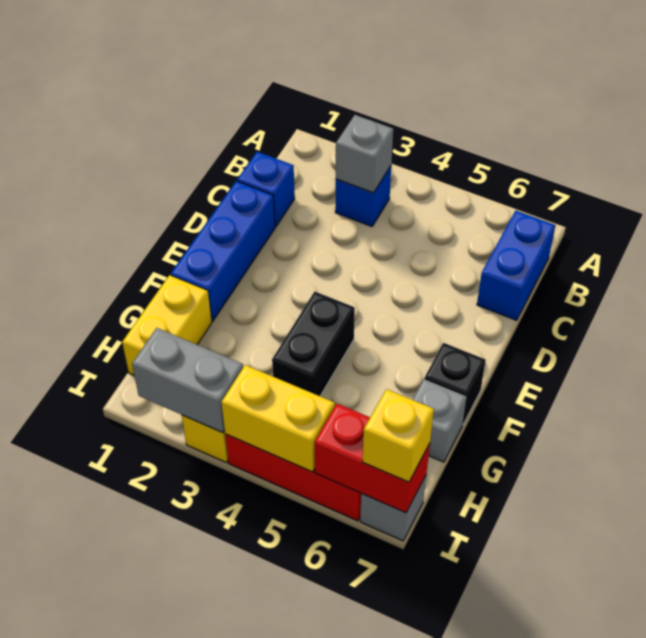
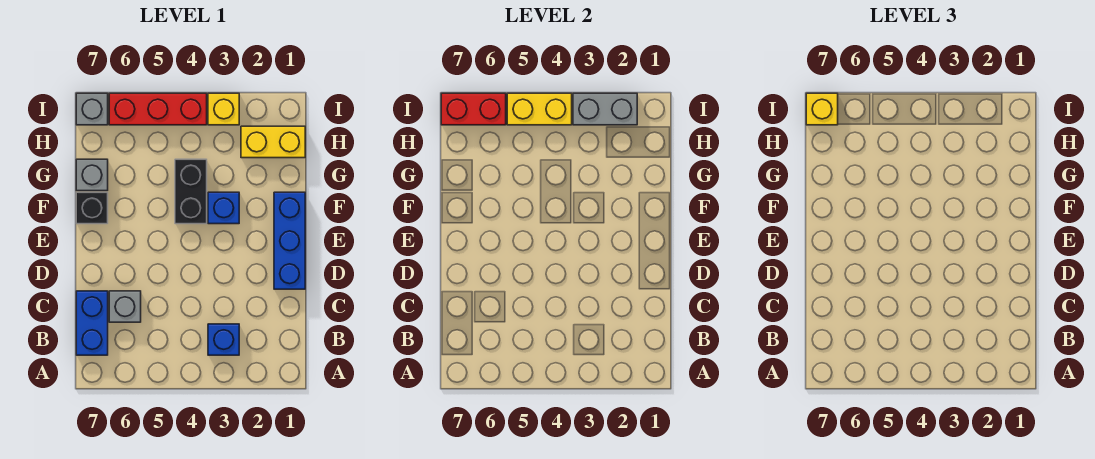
grey brick B3 level 2 -> grey brick C6 level 1
blue brick C1 level 1 -> blue brick F3 level 1
yellow brick G1:H1 level 1 -> yellow brick H1:H2 level 1

